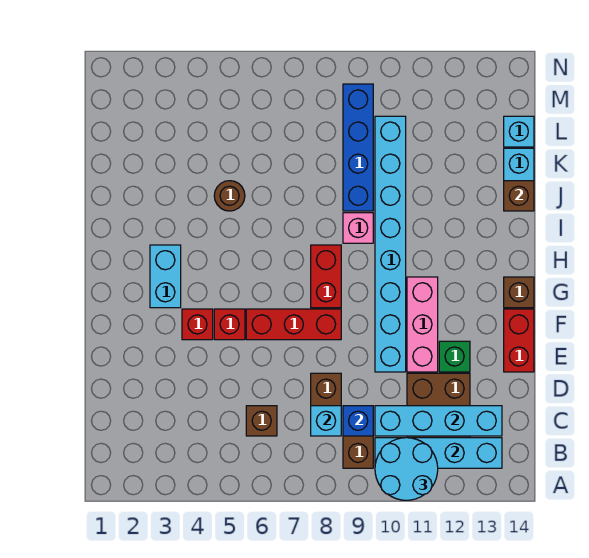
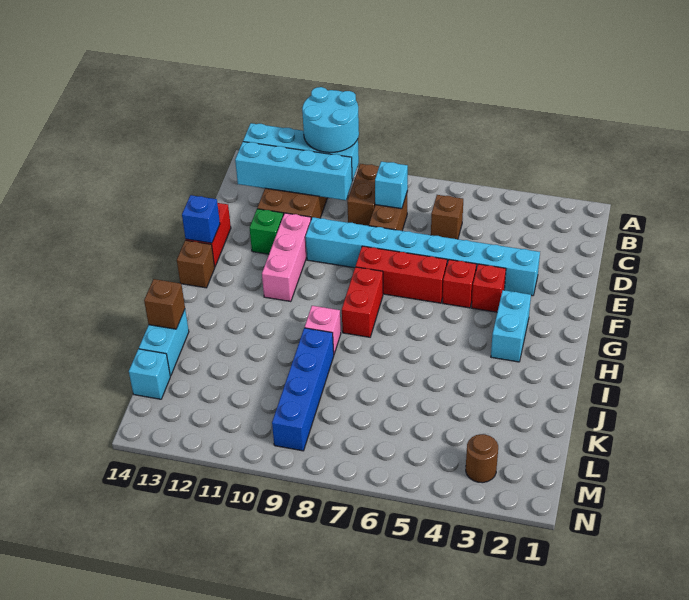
blue brick C9 level 2 -> blue brick F14 level 2
cyan brick E10:L10 level 1 -> cyan brick E3:E10 level 1
brown round brick J5 level 1 -> brown round brick M3 level 1

